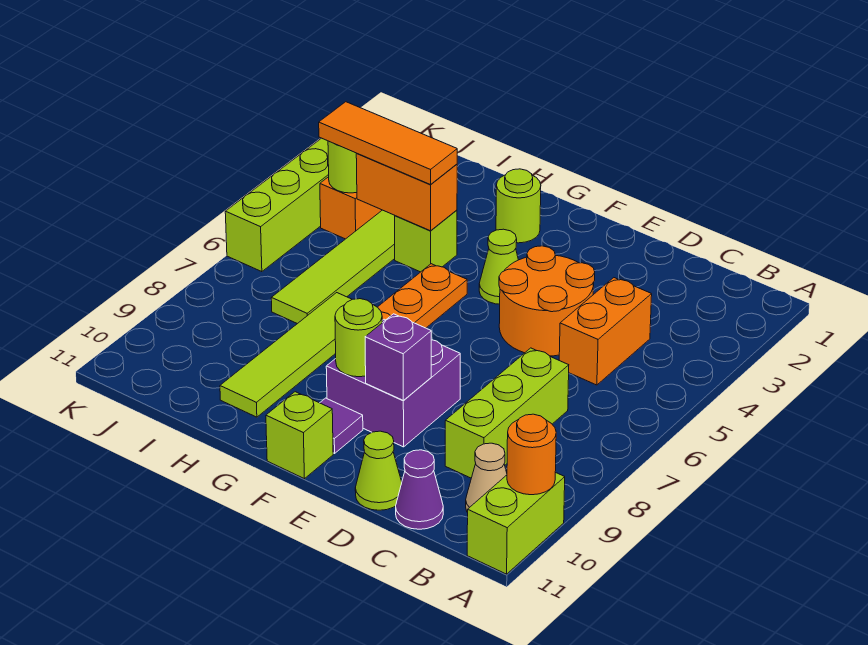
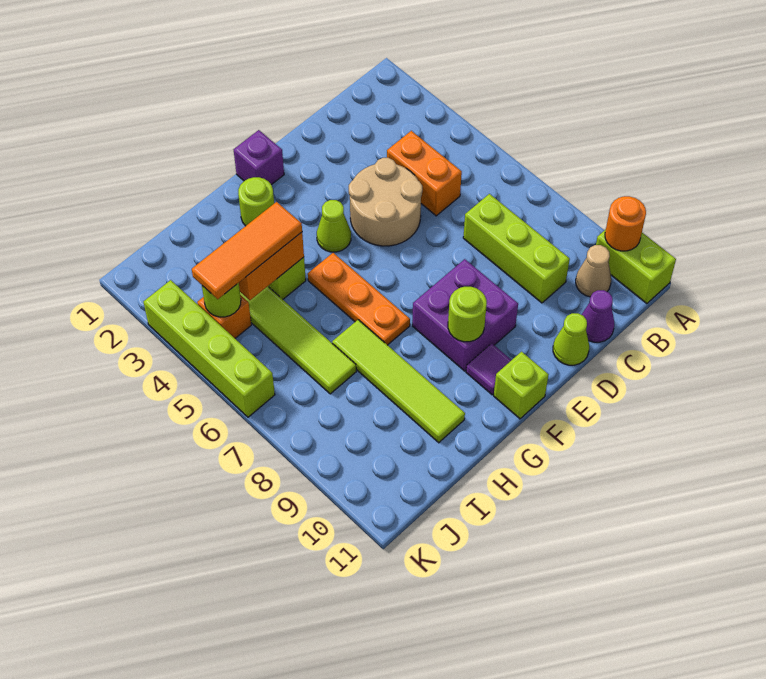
orange round brick D4:E5 level 1 -> tan round brick D4:E5 level 1
purple brick E9 level 2 -> purple brick F1 level 1

